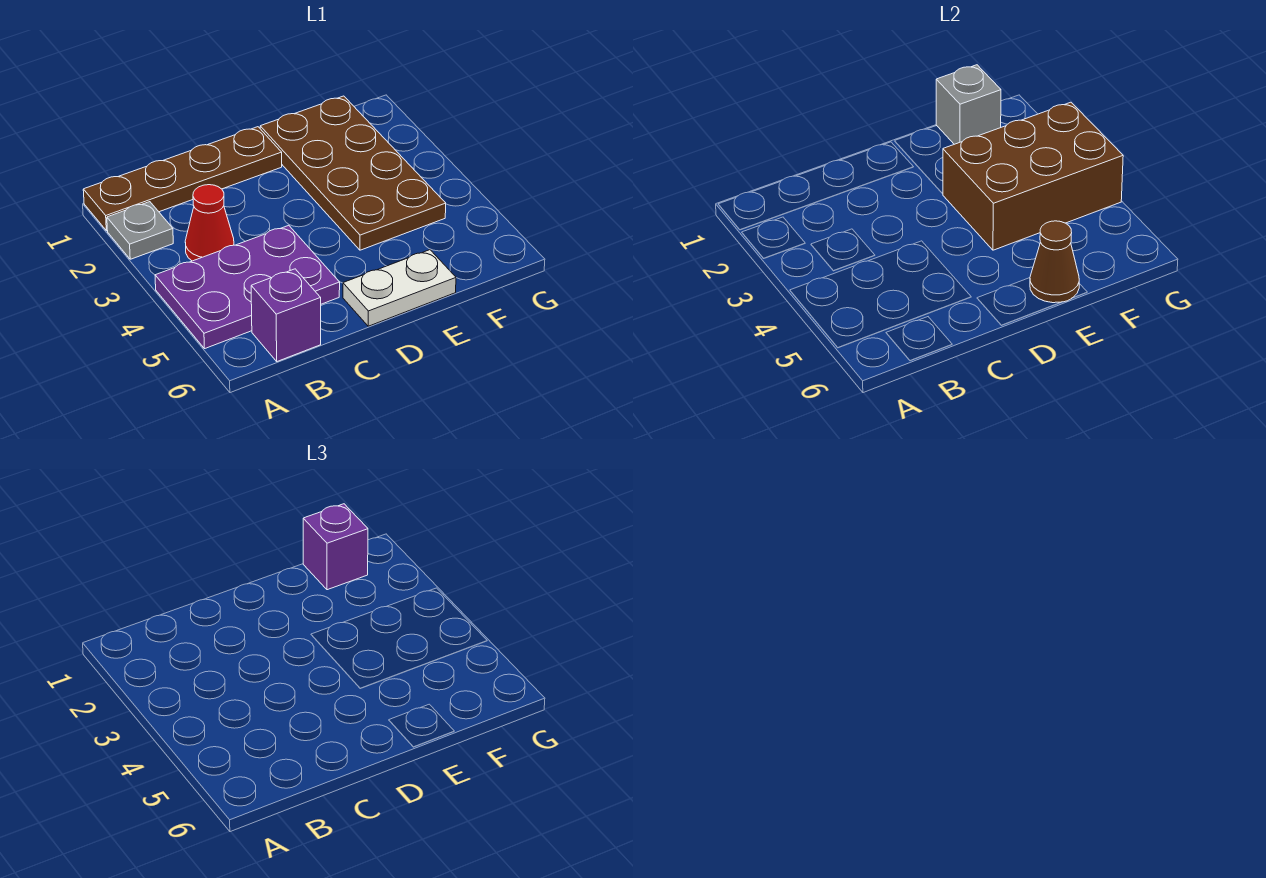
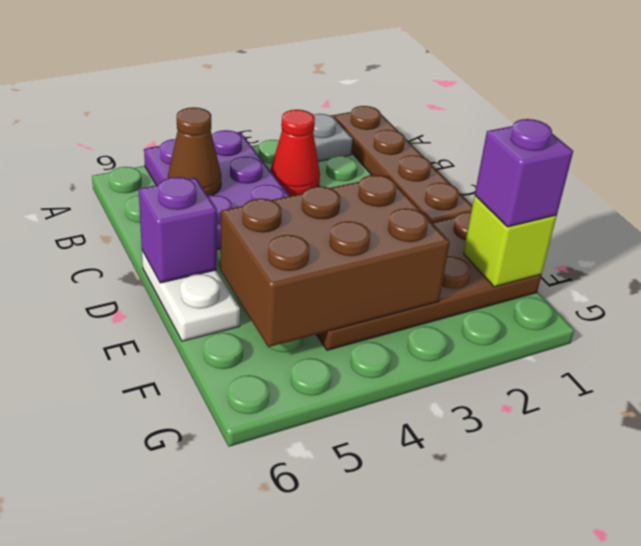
purple brick B6 level 1 -> purple brick D6 level 2
brown brick E3:G4 level 2 -> brown brick E3:F5 level 2
brown cone E6 level 2 -> brown cone B5 level 2
grey brick F1 level 2 -> lime brick F1 level 2

